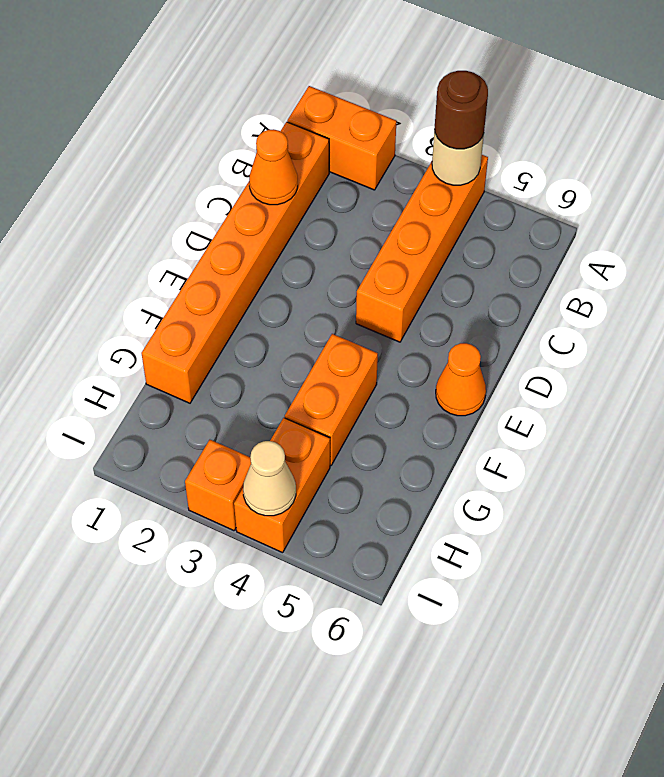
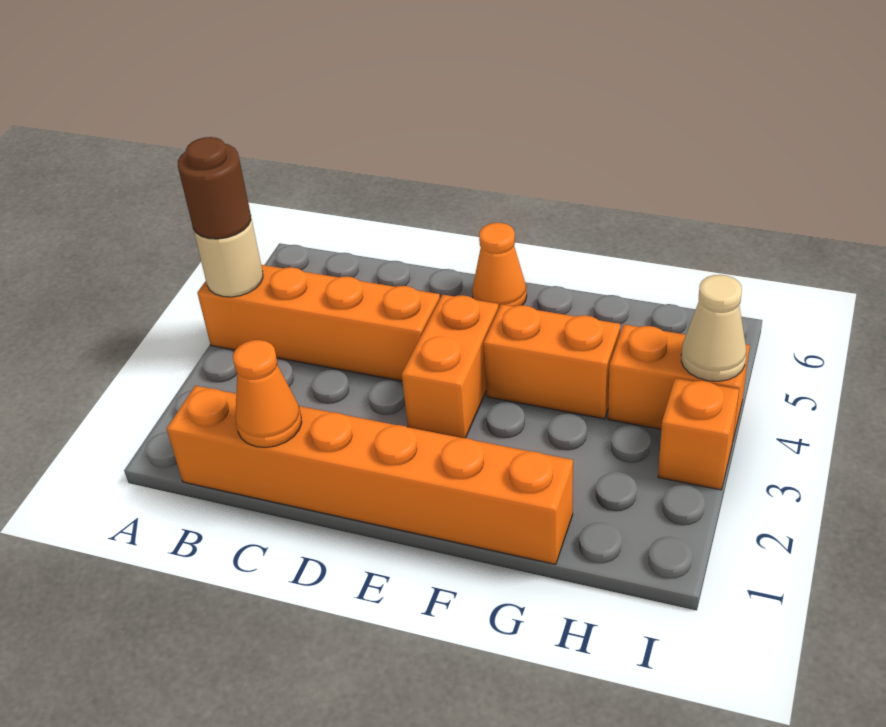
orange brick A1:A2 level 1 -> orange brick E3:E4 level 1

